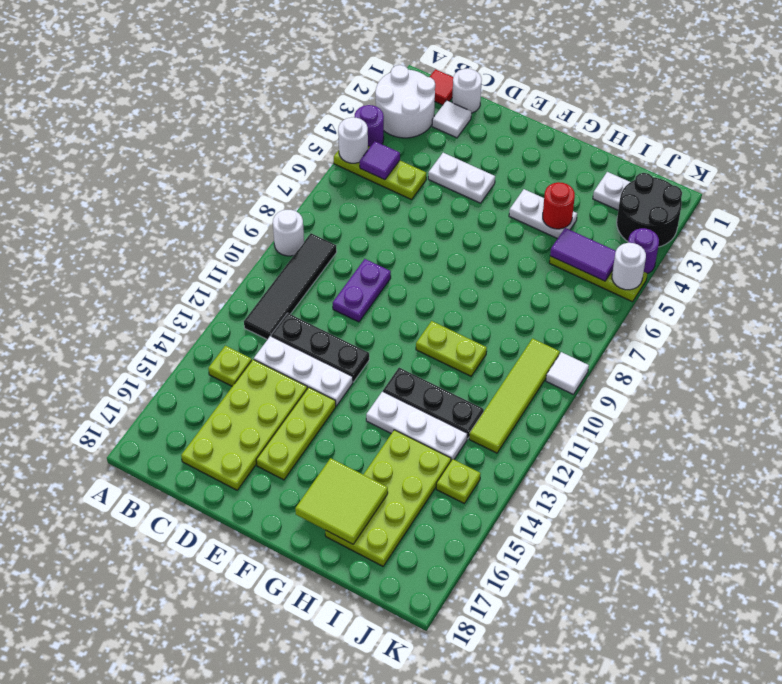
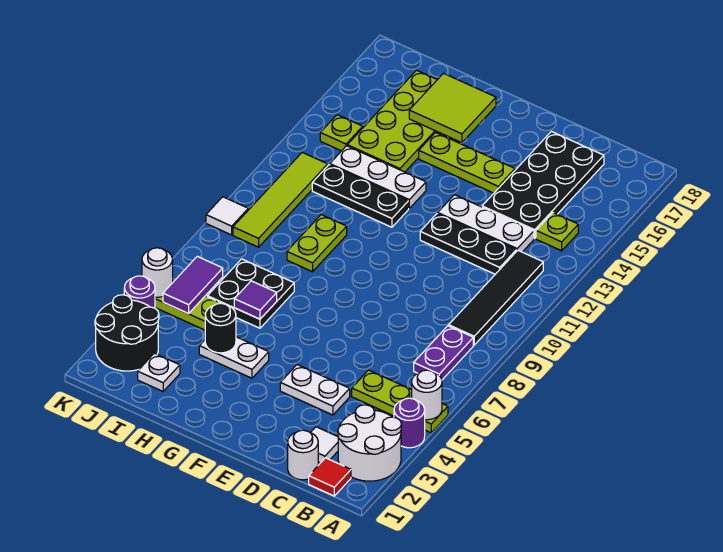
white round brick A9 level 1 -> none
purple tile B5 level 2 -> purple tile H6 level 2
lime plate C14:D17 level 1 -> black plate C14:D17 level 1
purple plate D9:D10 level 1 -> purple plate B7:B8 level 1
lime plate E14:E16 level 1 -> lime plate E15:G15 level 1
lime plate G10:H10 level 1 -> lime plate H9:H10 level 1
red round brick H4 level 2 -> black round brick H4 level 2
none -> black plate H6:I7 level 1
purple tile I5:J5 level 2 -> purple tile J5:J6 level 2

